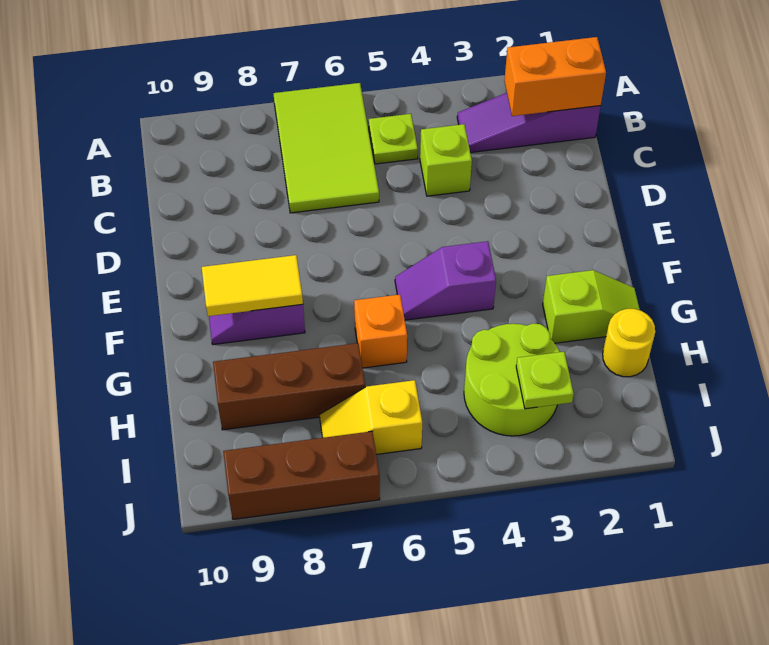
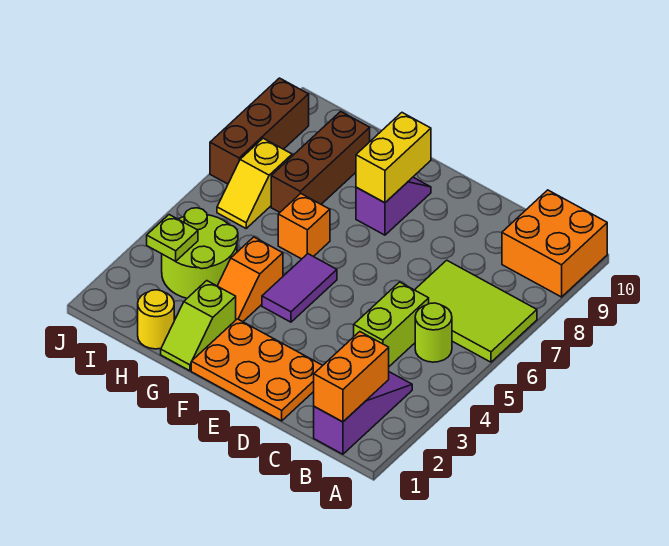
none -> orange brick A9:B10 level 1
lime plate B5 level 1 -> lime round brick B5 level 1
lime brick C4 level 1 -> lime brick C4:C5 level 1
none -> orange plate D1:F2 level 1
purple slope F4:F5 level 1 top 4 -> purple tile F4:F5 level 1
yellow tile F8:F9 level 2 -> yellow brick F8:F9 level 2
none -> orange slope G3:G4 level 1 top 4
yellow slope I6:I7 level 1 top 6 -> yellow slope I6:I7 level 1 top 7

